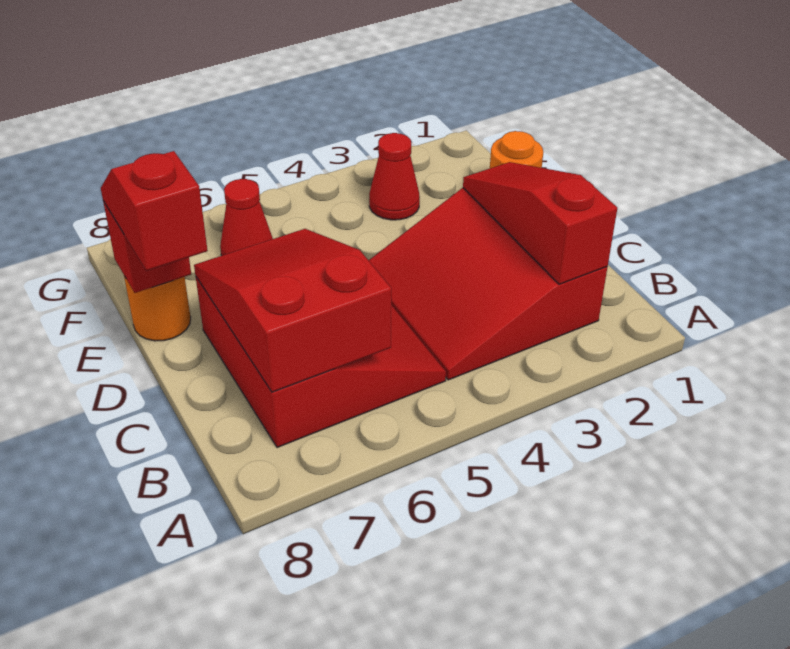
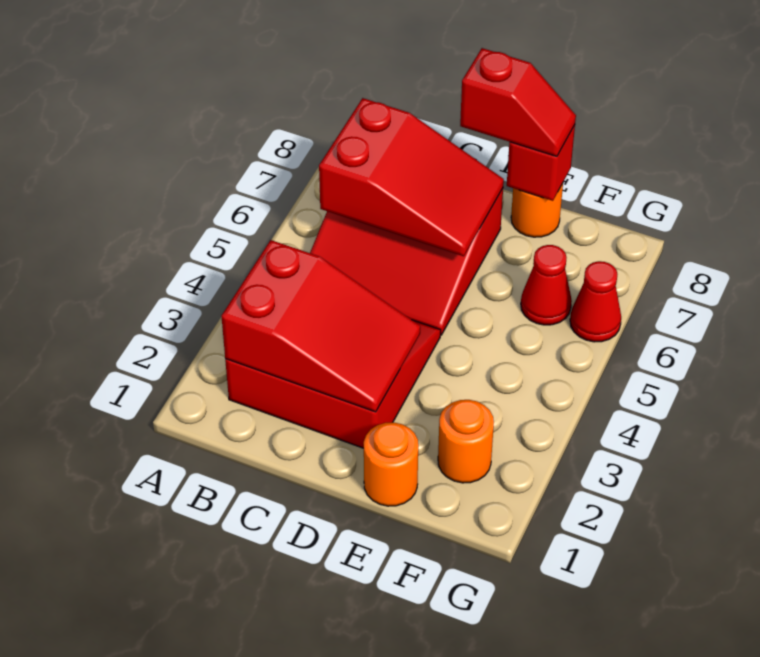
red slope B2:D2 level 2 top B -> red slope B2:D3 level 2 top B
none -> orange round brick F2 level 1
red cone F3 level 1 -> red cone G6 level 1

